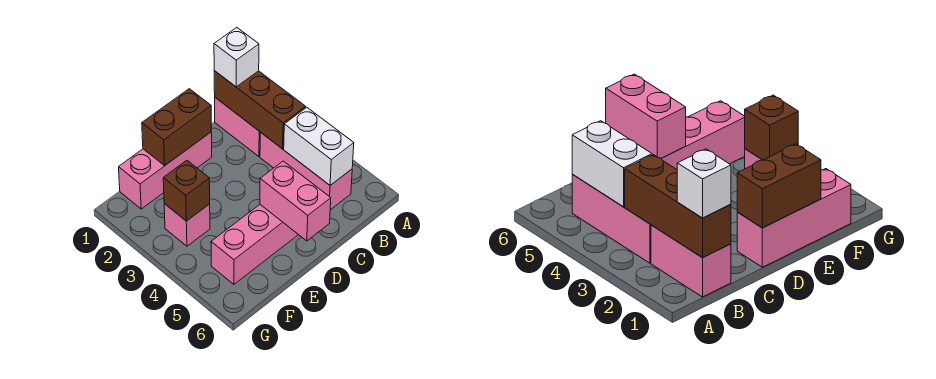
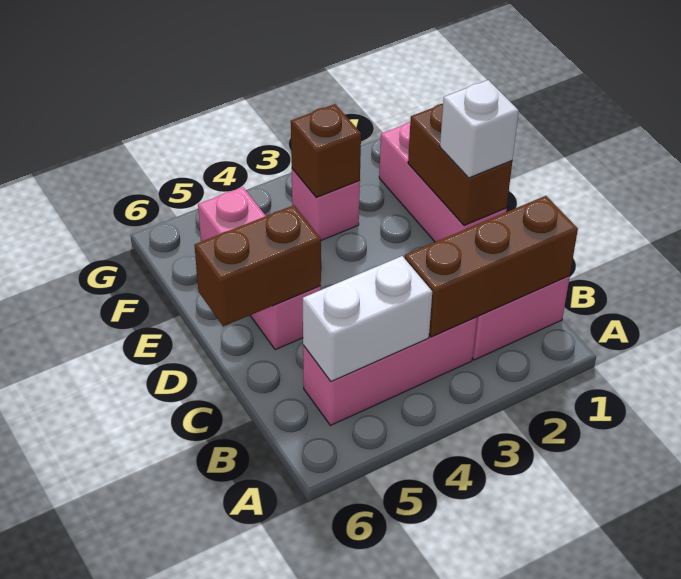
white brick B1 level 3 -> white brick D1 level 3
pink brick D5:D6 level 2 -> brown brick D5:D6 level 2

